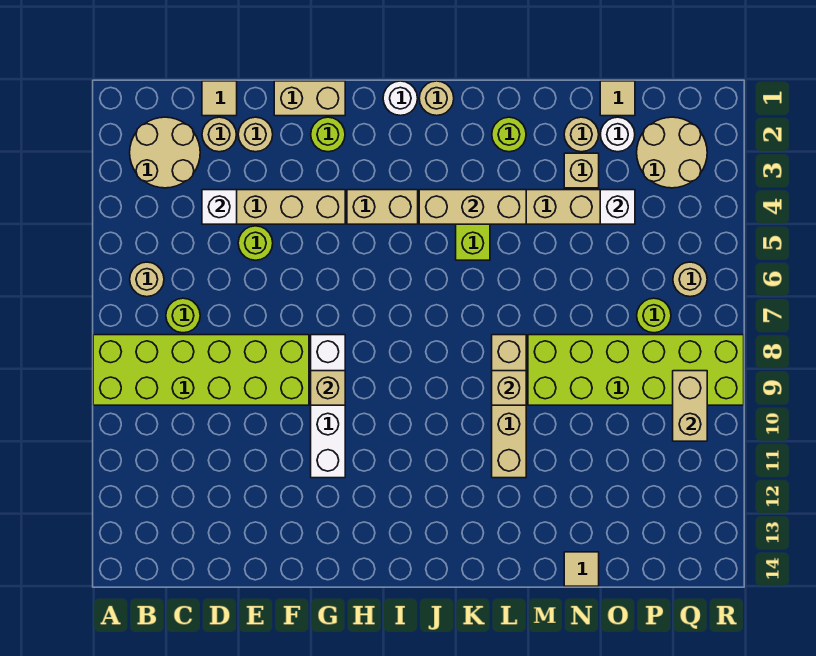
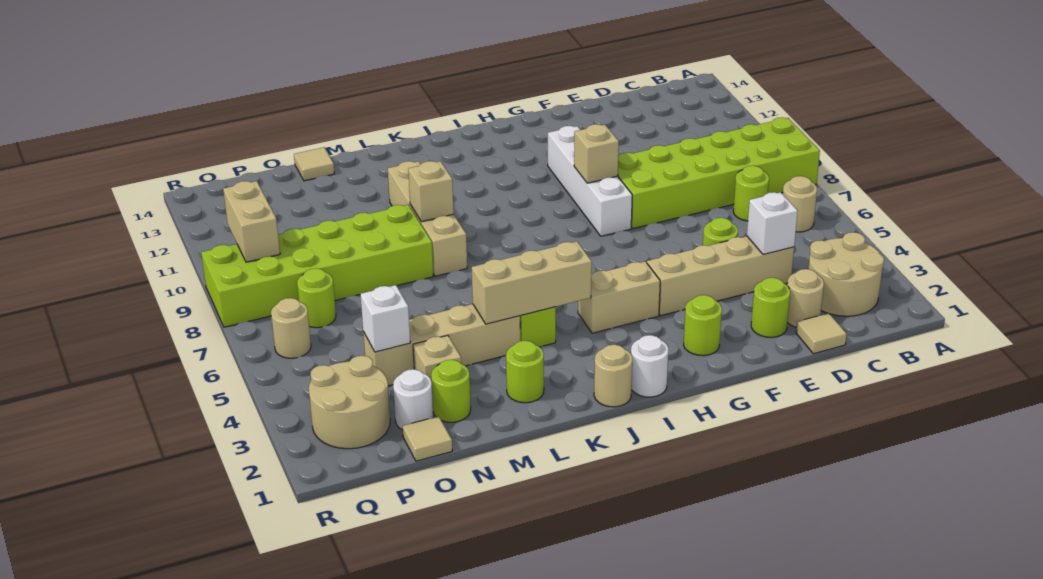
tan round brick E2 level 1 -> lime round brick E2 level 1
tan brick F1:G1 level 1 -> none
tan round brick N2 level 1 -> lime round brick N2 level 1

